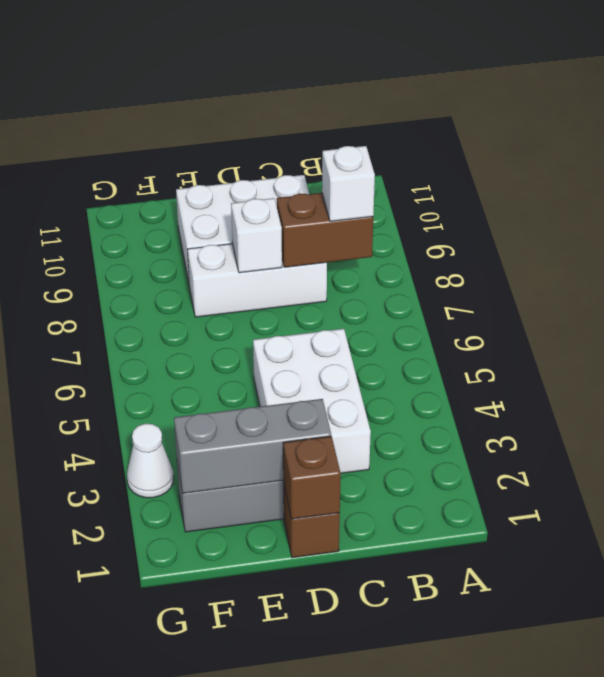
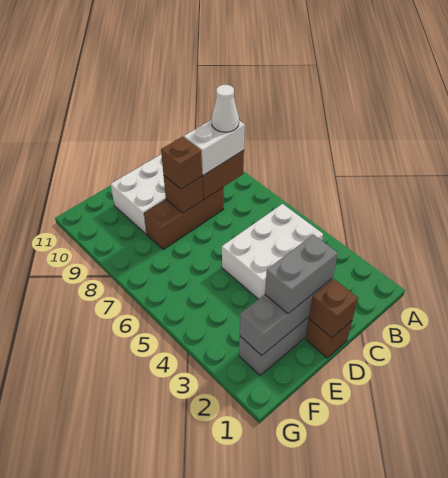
white brick B8 level 3 -> white brick B8:C8 level 3
white brick C3:D5 level 1 -> white brick B4:D5 level 1
white brick C8:E8 level 1 -> brown brick C8:E8 level 1
none -> grey brick D2:E2 level 3
white brick D8 level 2 -> brown brick D8 level 2
none -> brown brick D8 level 3
white cone G3 level 1 -> white cone B8 level 4

